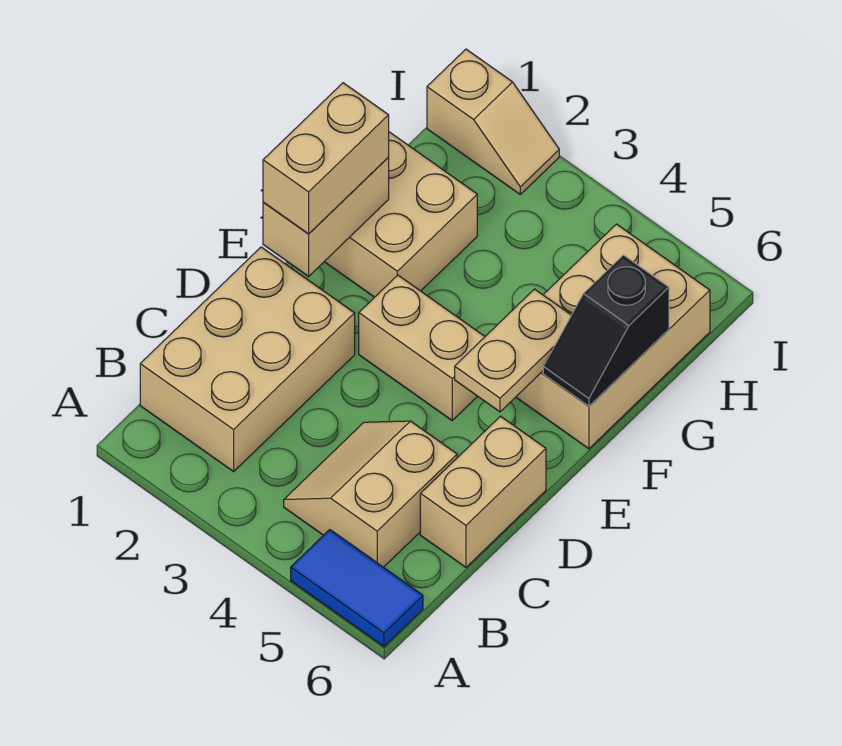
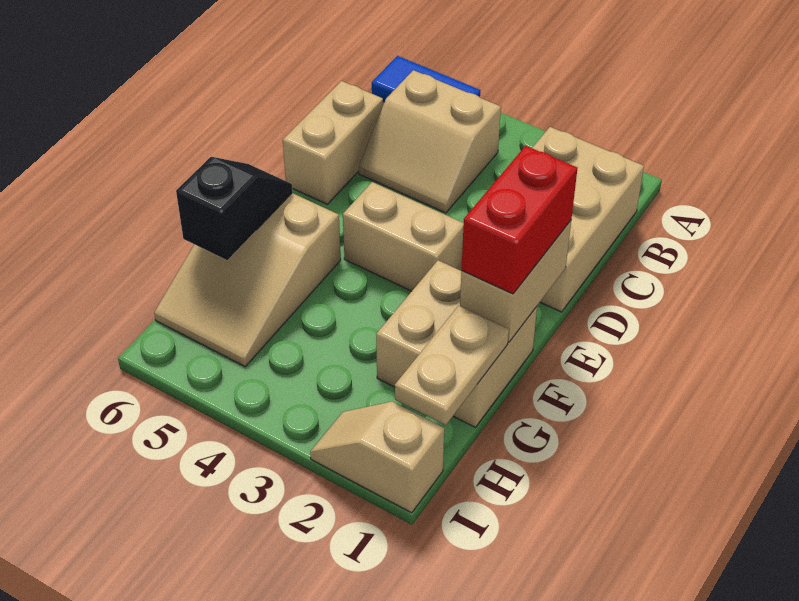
tan slope B4:C5 level 1 top 5 -> tan slope B4:C5 level 1 top B
tan brick E1:F1 level 3 -> red brick E1:F1 level 3
tan plate E5:F5 level 2 -> tan plate G1:H1 level 2
tan brick F5:H6 level 1 -> tan slope F5:H6 level 1 top F

